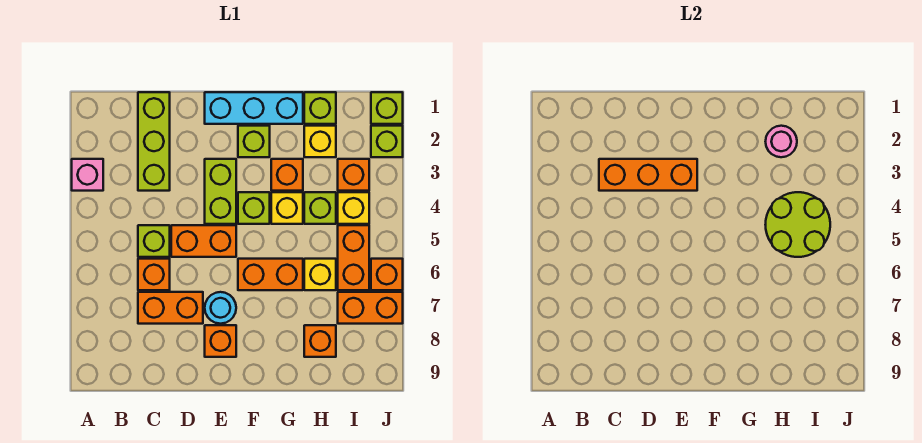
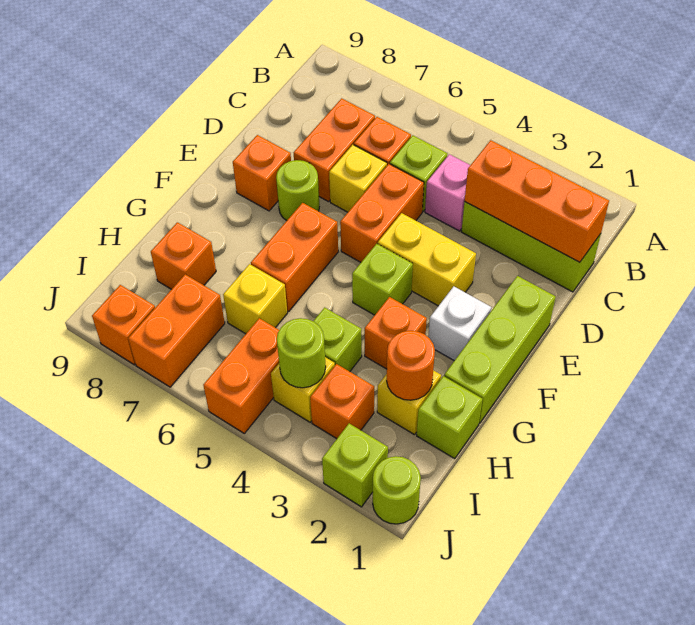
pink brick A3 level 1 -> pink brick C4 level 1
orange brick C3:E3 level 2 -> orange brick C1:C3 level 2
cyan brick E1:G1 level 1 -> lime brick E1:G1 level 1
lime brick E3:E4 level 1 -> yellow brick E3:E4 level 1
cyan round brick E7 level 1 -> lime round brick E7 level 1
lime brick F2 level 1 -> white brick F2 level 1
yellow brick G4 level 1 -> yellow brick D6 level 1
pink round brick H2 level 2 -> orange round brick H2 level 2
lime round brick H4:I5 level 2 -> lime round brick I4 level 2
orange brick I5:I6 level 1 -> orange brick I5:J5 level 1
lime brick J1 level 1 -> lime round brick J1 level 1
orange brick J6 level 1 -> orange brick J8 level 1

